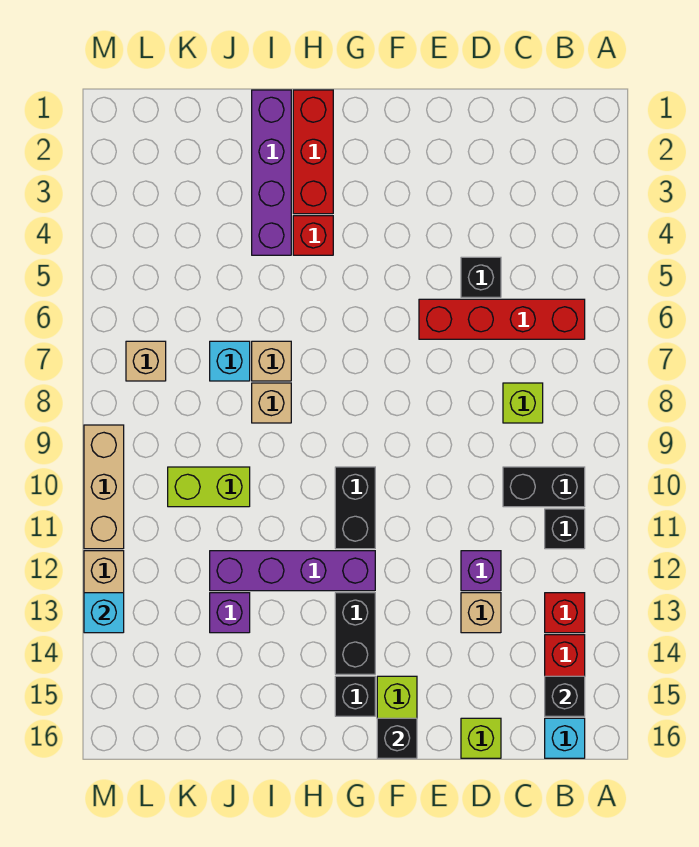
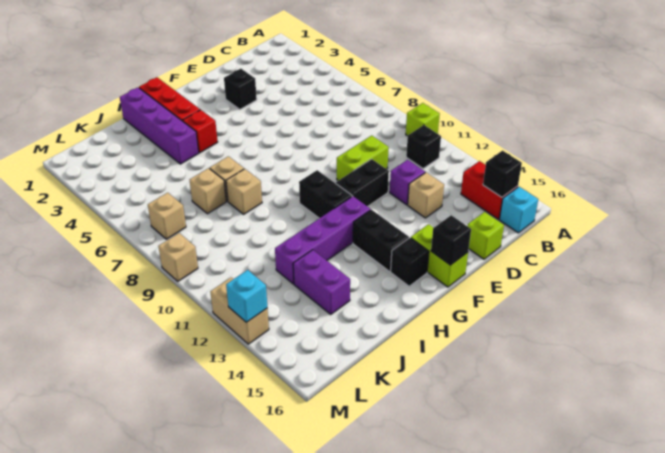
red brick B6:E6 level 1 -> none
black brick B10:C10 level 1 -> black brick E11:F11 level 1
red brick B13 level 1 -> none
lime brick C8 level 1 -> lime brick A10 level 1
black brick D5 level 1 -> black brick E3 level 1
cyan brick J7 level 1 -> tan brick J7 level 1
lime brick J10:K10 level 1 -> lime brick D10:E10 level 1
purple brick J13 level 1 -> purple brick J13:J14 level 1
tan brick M9:M11 level 1 -> tan brick M9 level 1

